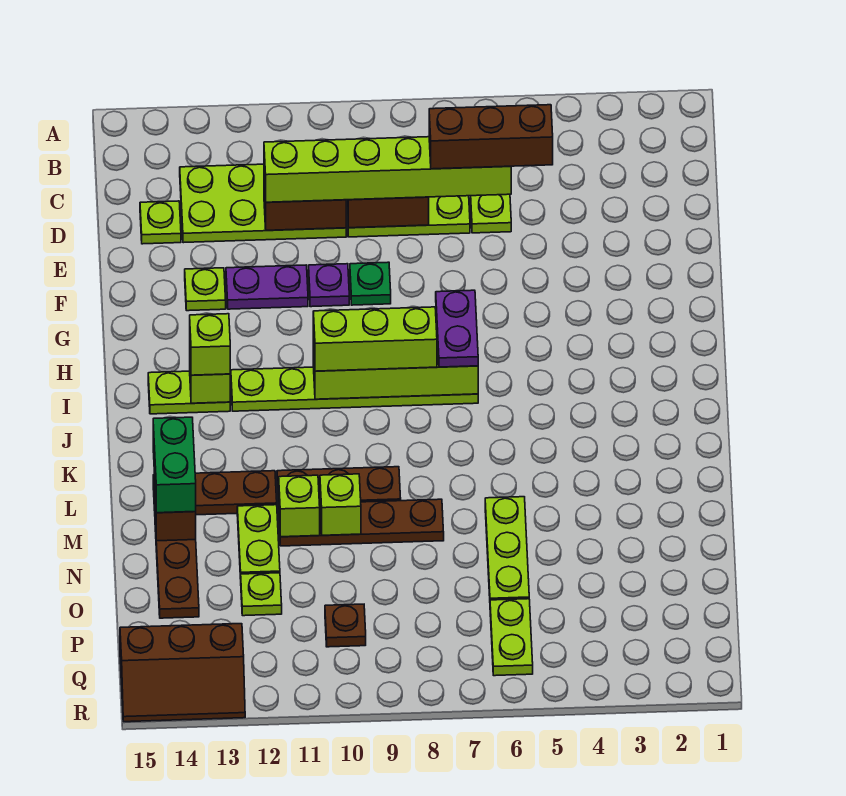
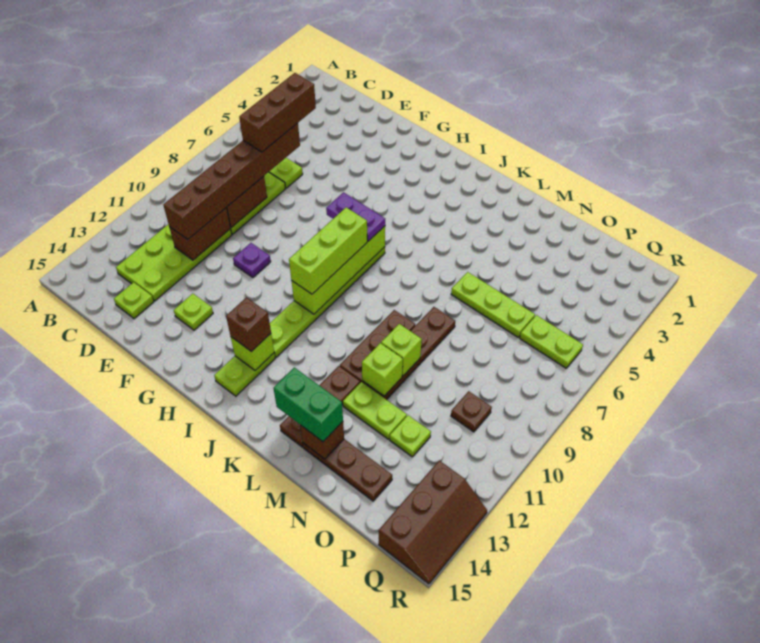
lime brick D6:D11 level 3 -> brown brick D6:D11 level 3
green plate F9 level 1 -> none
purple plate F11:F12 level 1 -> none
lime brick I13 level 3 -> brown brick I13 level 3

